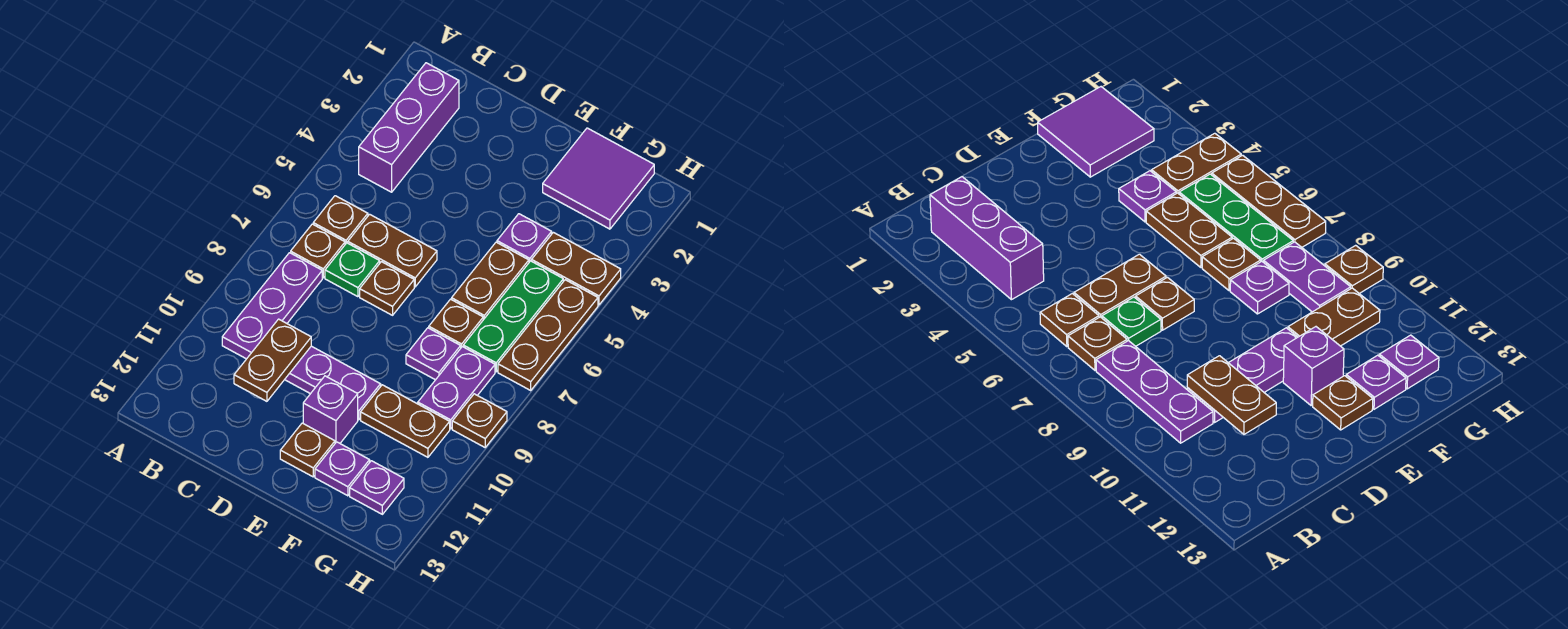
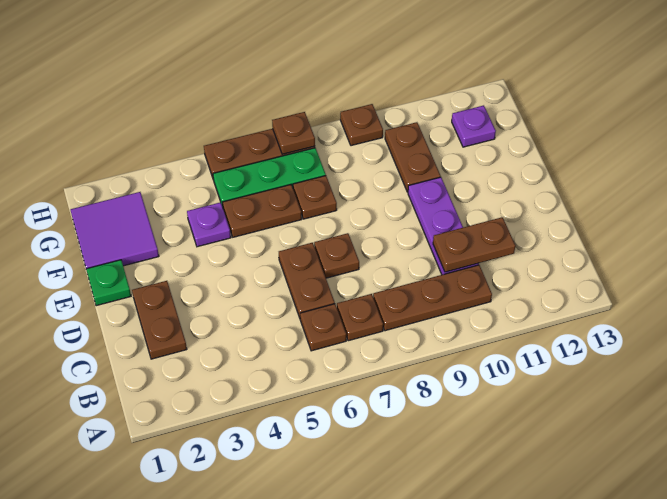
purple brick B2:B4 level 1 -> none
purple plate B8:B10 level 1 -> brown plate B8:B10 level 1
green plate C7 level 1 -> green plate E1 level 1
purple brick E11 level 1 -> none
brown plate E12 level 1 -> brown plate H7 level 2
purple plate F8 level 1 -> none
purple plate F12 level 1 -> none
brown plate G4:H4 level 1 -> brown plate C2:D2 level 1
purple plate G8:G9 level 1 -> none

